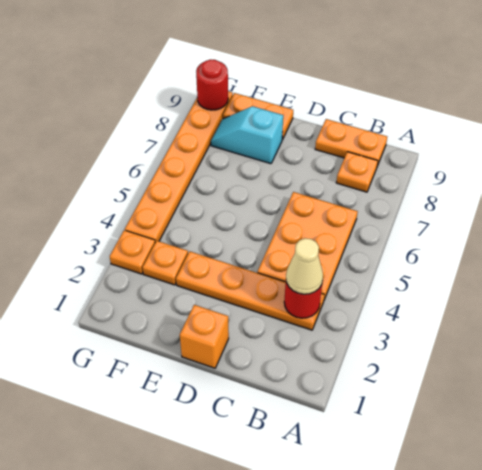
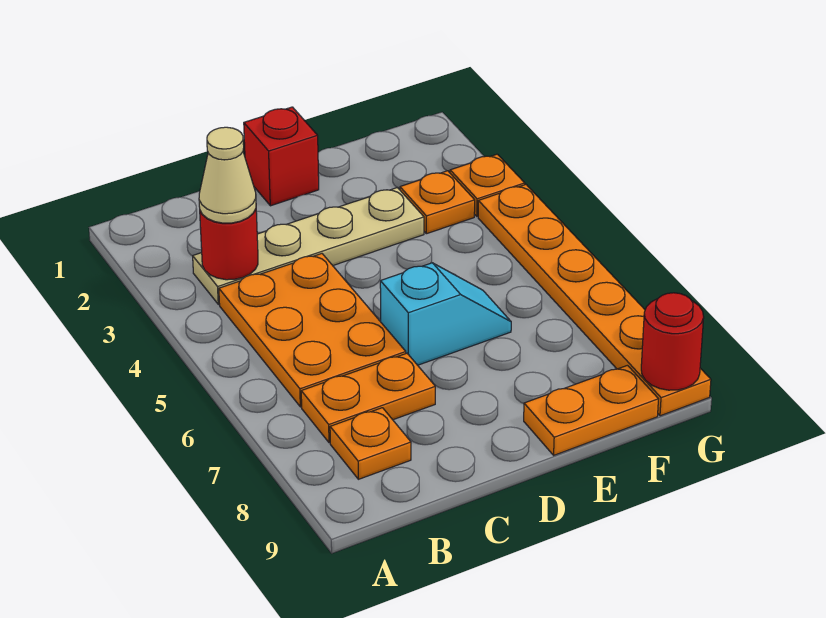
orange plate B3:E3 level 1 -> tan plate B3:E3 level 1
orange plate B9:C9 level 1 -> orange plate B7:C7 level 1
orange brick D1 level 1 -> red brick D1 level 1
cyan slope E8:F8 level 1 top E -> cyan slope D6:E6 level 1 top D

